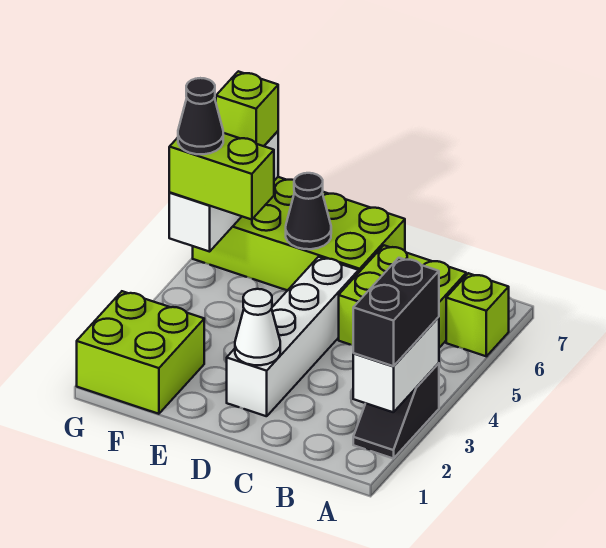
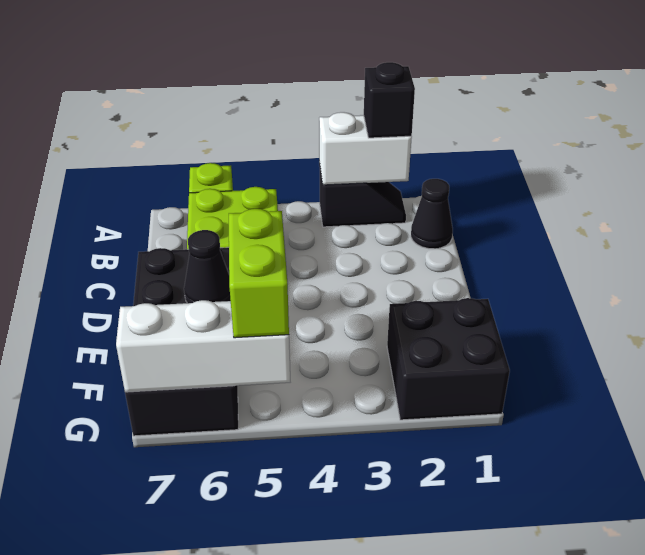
black brick A2:A3 level 3 -> black brick A2 level 3
white brick D2:D5 level 1 -> none
white cone D2 level 2 -> none
lime brick D6:G7 level 1 -> black brick D6:G7 level 1
lime brick F1:G2 level 1 -> black brick F1:G2 level 1
black cone G5 level 4 -> black cone B1 level 1
lime brick G7 level 3 -> none

